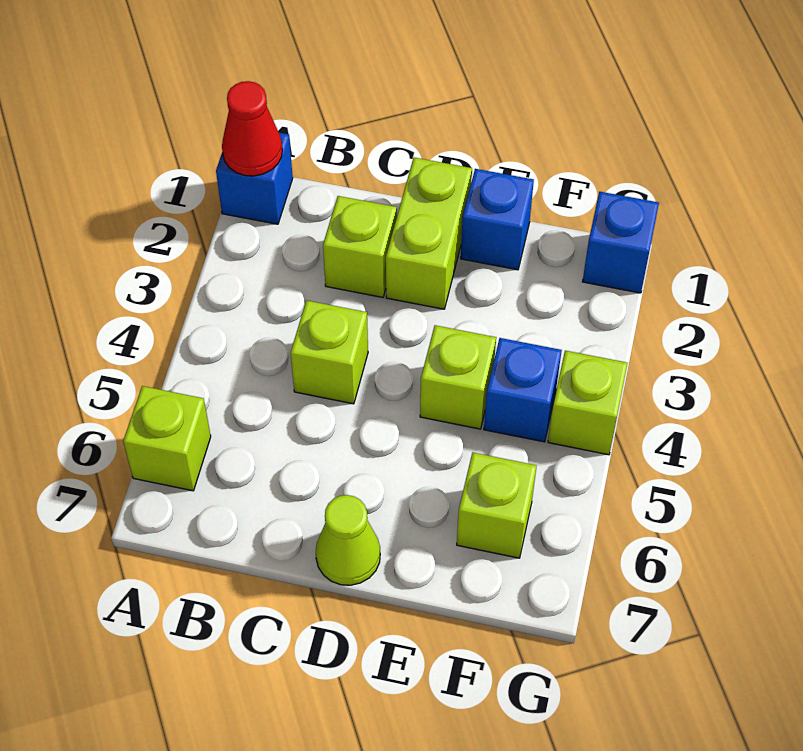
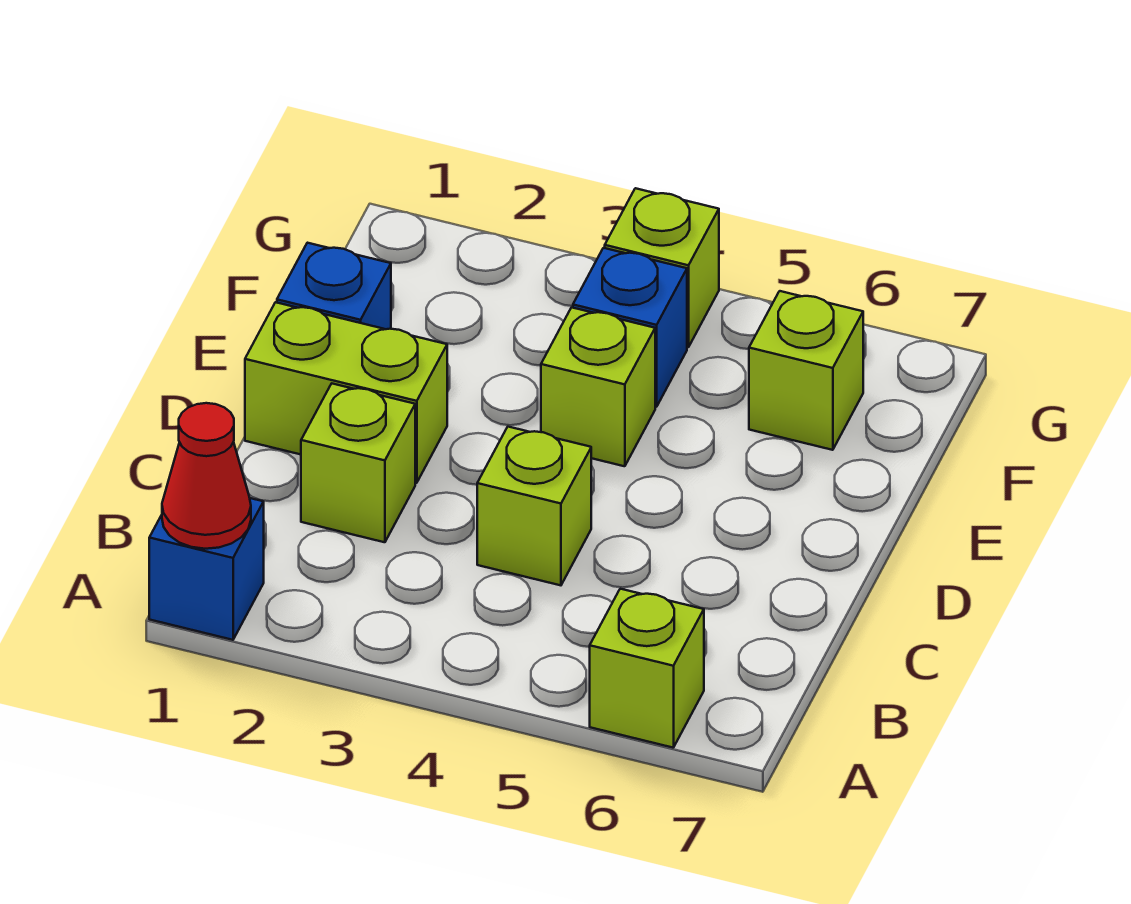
lime cone D7 level 1 -> none
blue brick G1 level 1 -> none

